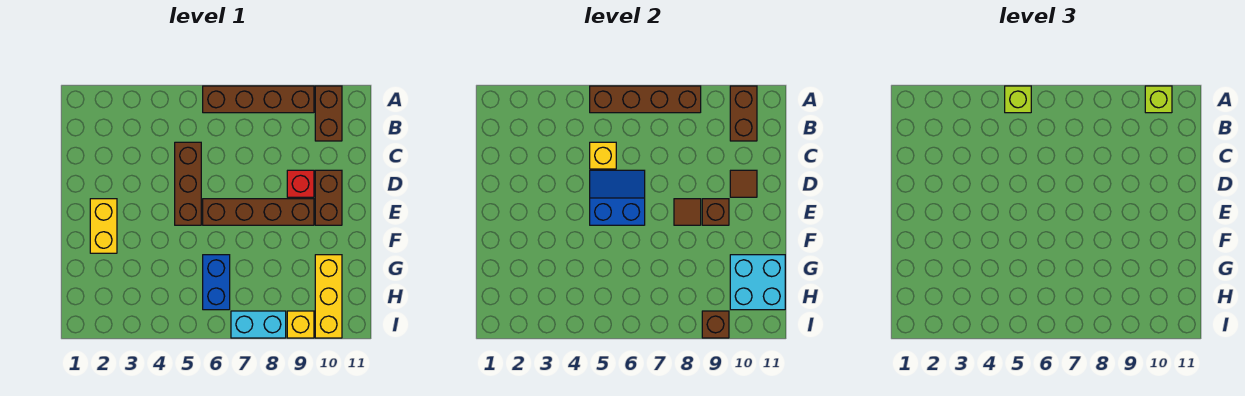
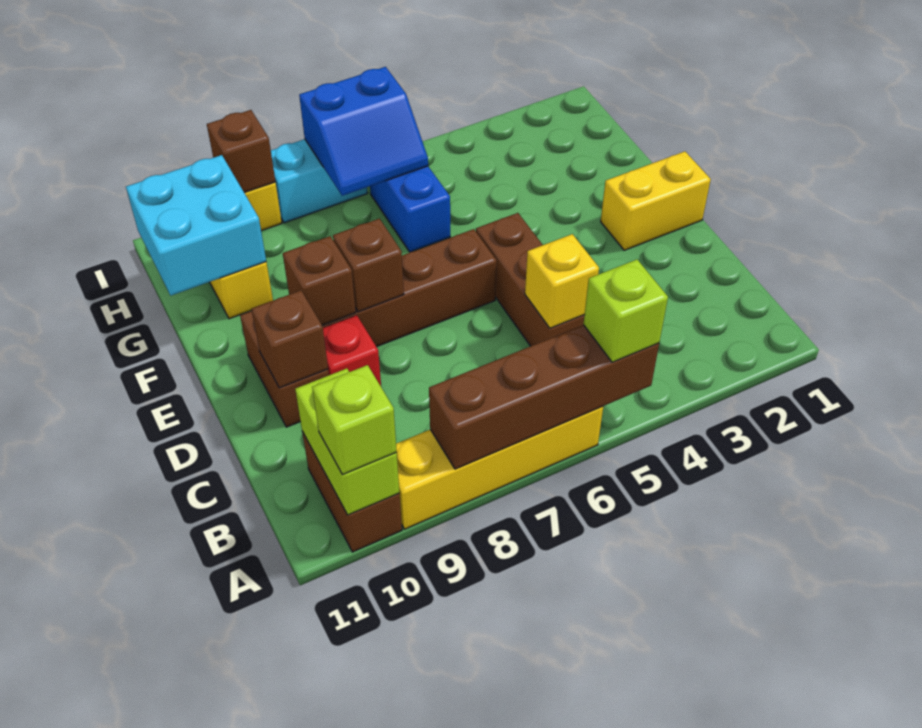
brown brick A6:A9 level 1 -> yellow brick A6:A9 level 1
brown brick A10:B10 level 2 -> lime brick A10:B10 level 2
blue slope D5:E6 level 2 top E -> blue slope H6:I7 level 2 top I
brown tile D10 level 2 -> brown brick D10 level 2
yellow brick E2:F2 level 1 -> yellow brick E1:E2 level 1
brown tile E8 level 2 -> brown brick E8 level 2

